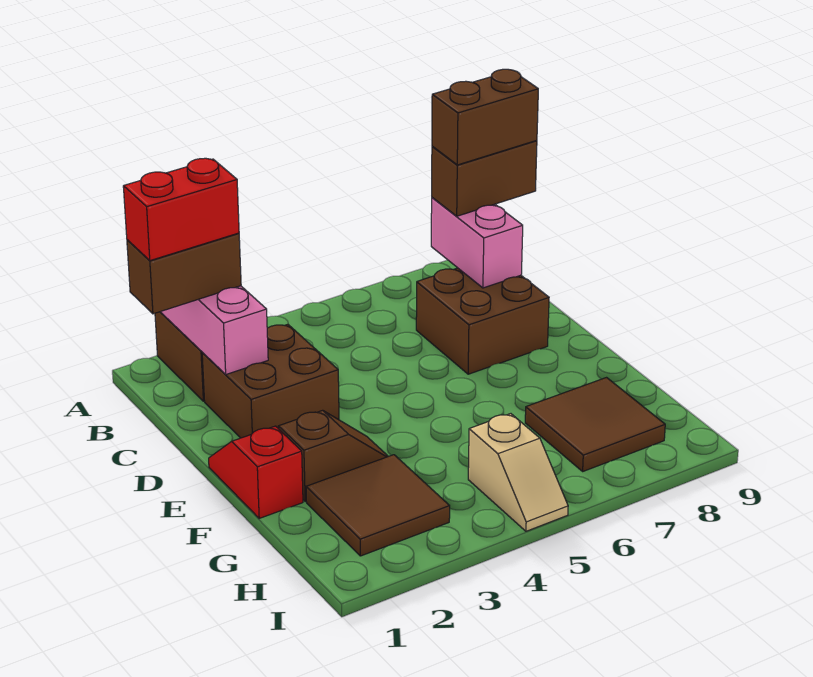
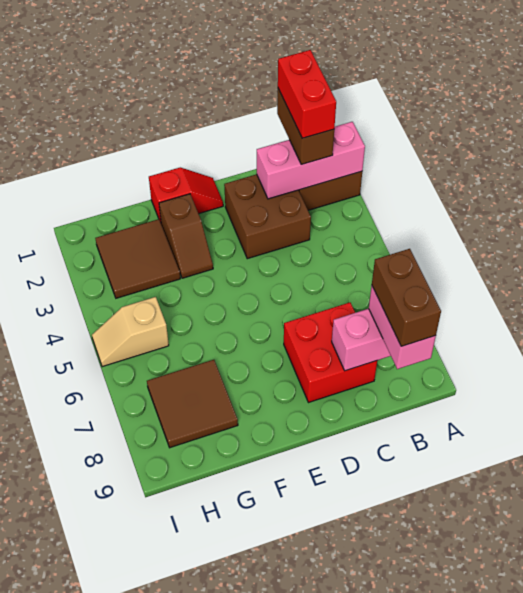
brown brick B8:B9 level 3 -> pink brick B8:B9 level 3
brown brick C7:D8 level 1 -> red brick C7:D8 level 1

